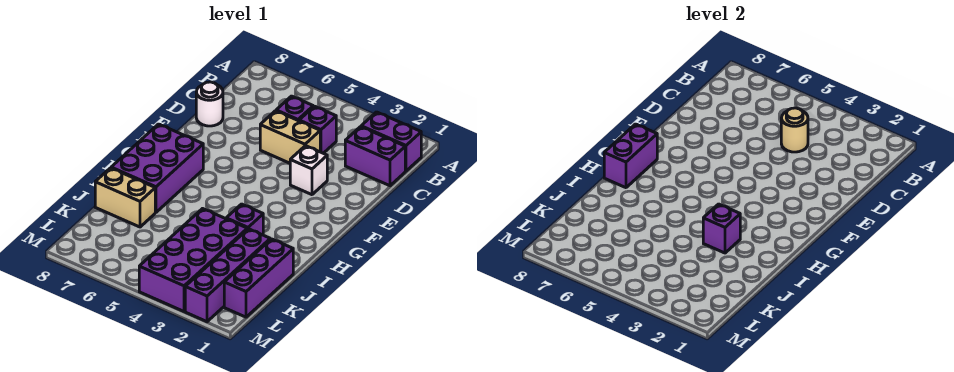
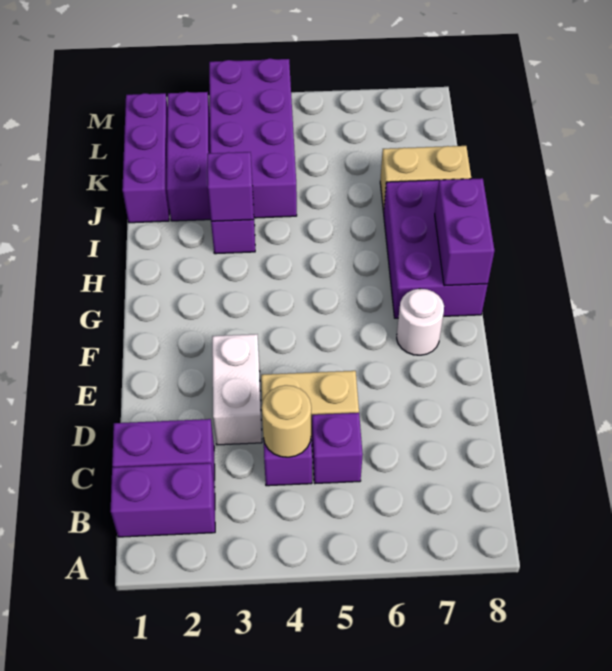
white round brick D8 level 1 -> white round brick F7 level 1
white brick E3 level 1 -> white brick D3:E3 level 1
purple brick J2:M2 level 1 -> purple brick J2:L2 level 1

